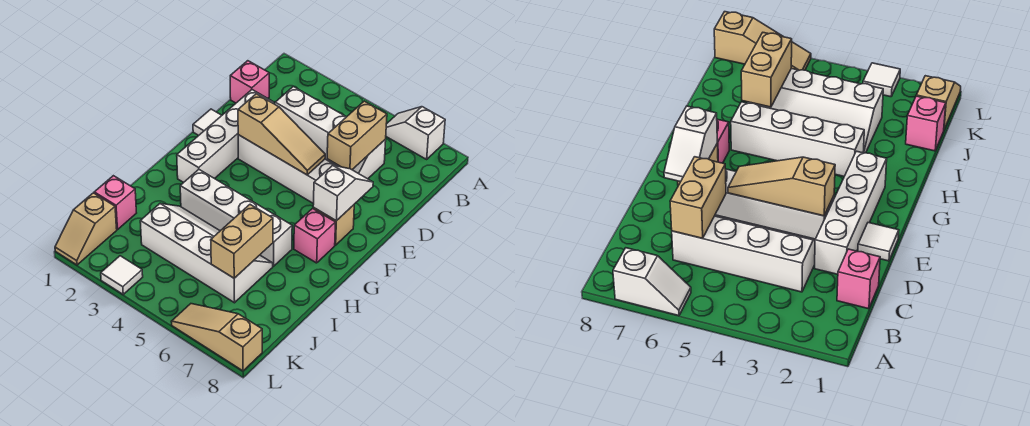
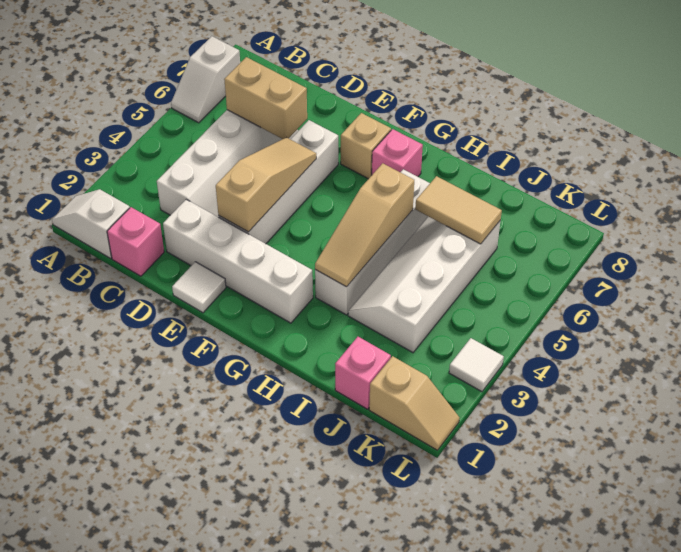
white slope E7:F7 level 2 top F -> white slope A1:B1 level 1 top B
tan brick I6:J6 level 2 -> tan tile I6:J6 level 2
tan slope L6:L8 level 1 top 8 -> tan slope H3:H5 level 2 top 5

